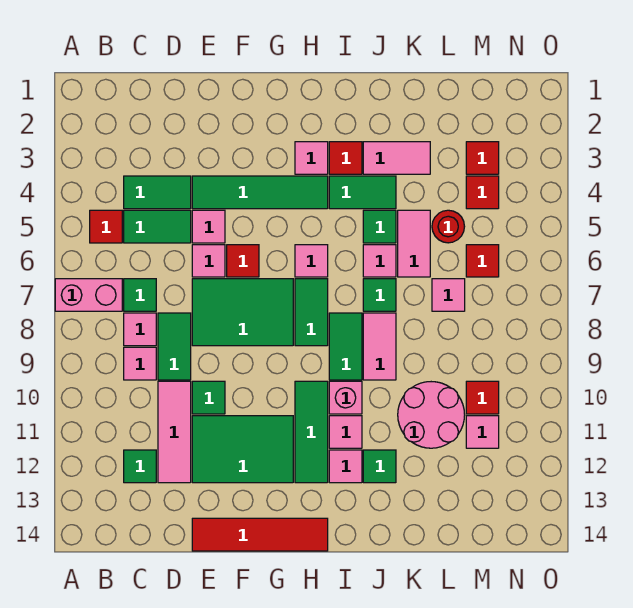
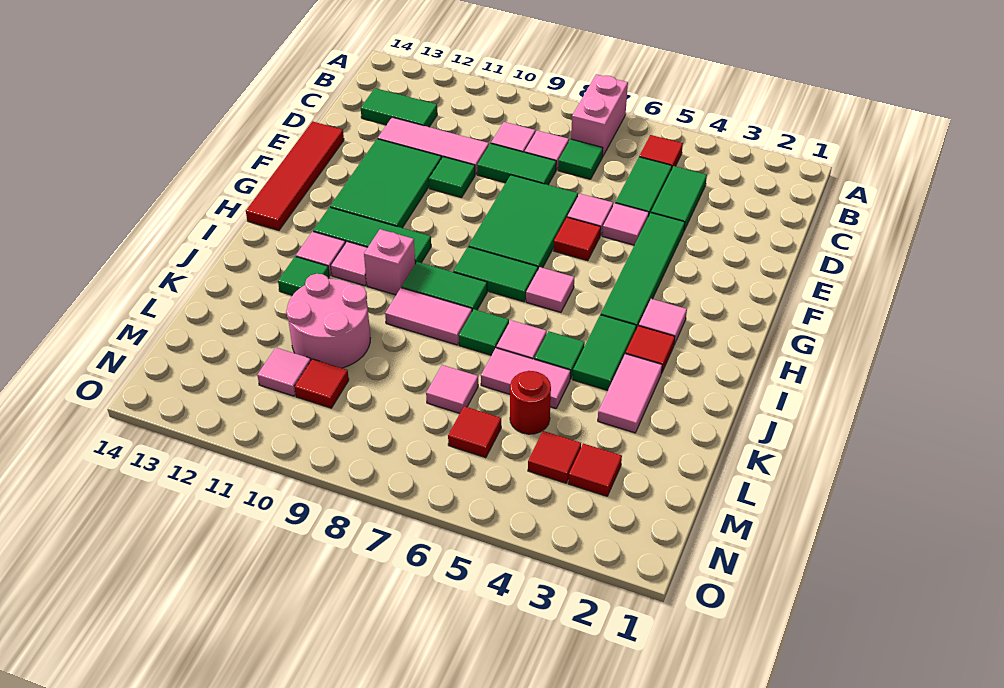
green tile C12 level 1 -> green tile C12:C13 level 1

